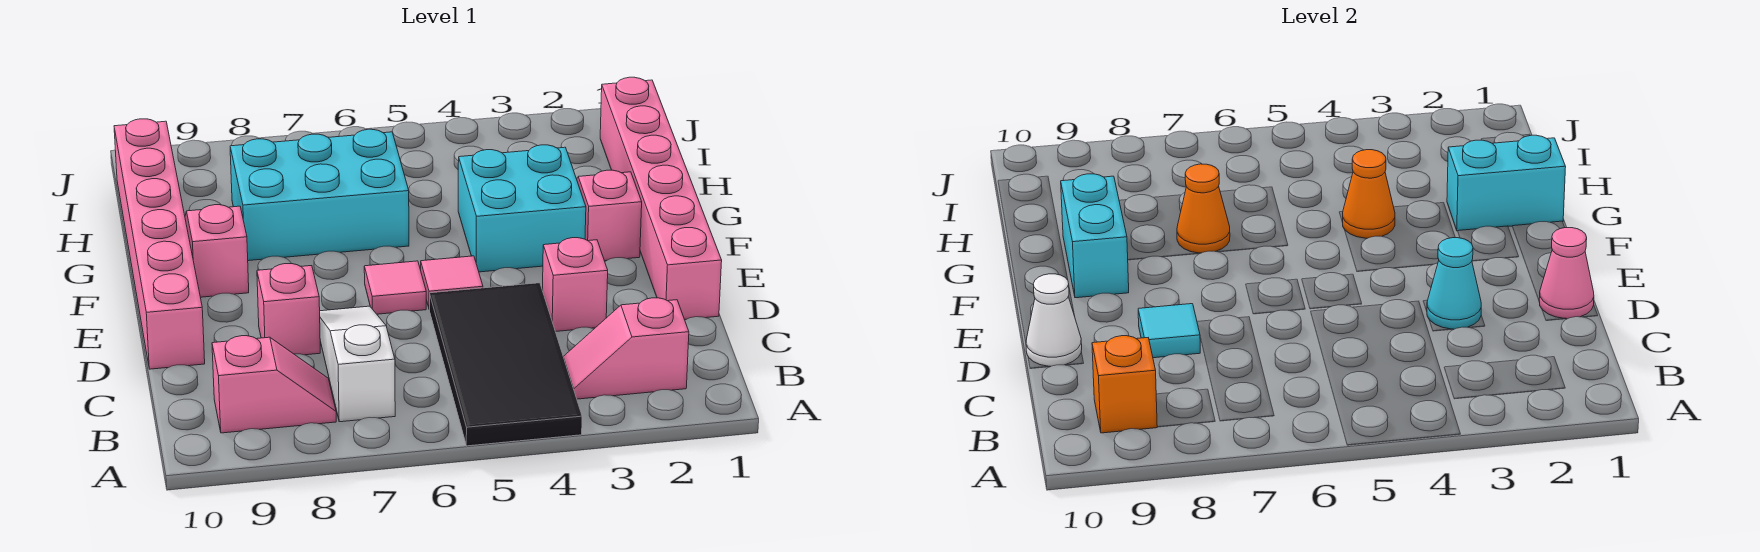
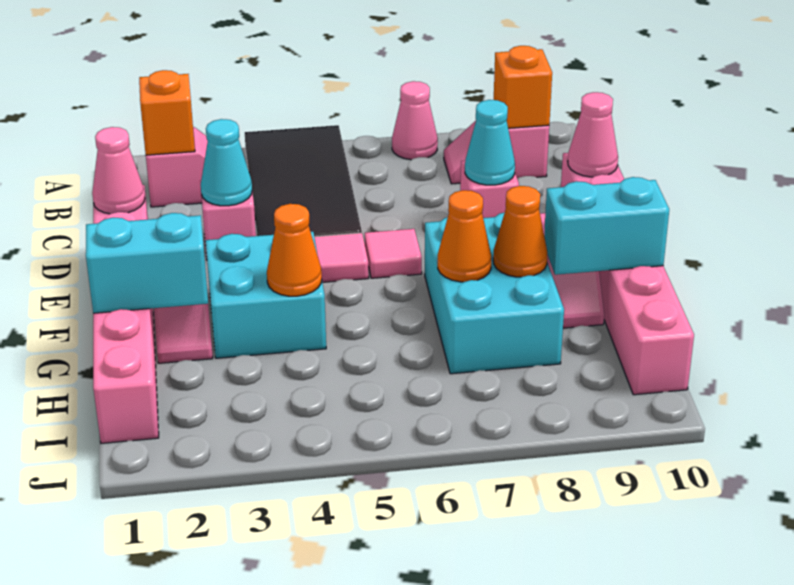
none -> pink cone A7 level 1
none -> orange brick B2 level 2
white slope B7:D7 level 1 top B -> none
cyan tile D8 level 2 -> cyan cone D8 level 2
white cone D10 level 2 -> pink cone D10 level 2
cyan brick F9:G9 level 2 -> cyan brick G9:G10 level 2
cyan brick G6:H8 level 1 -> cyan brick F7:H8 level 1
none -> orange cone G8 level 2

